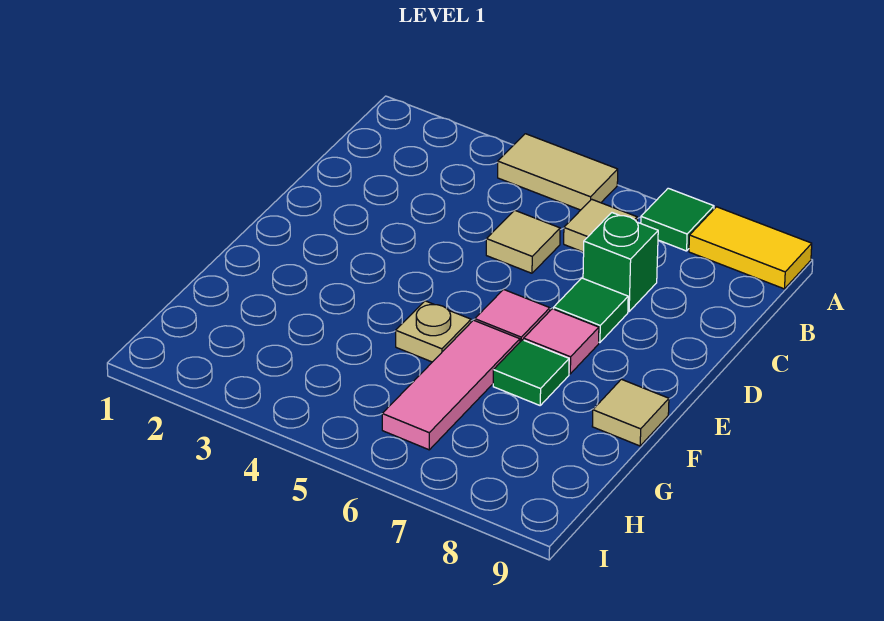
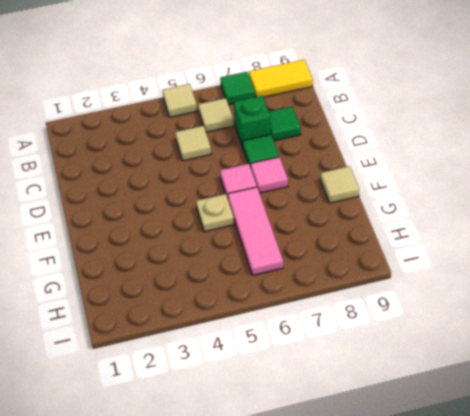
tan tile A4:A5 level 1 -> tan tile A5 level 1
green tile F7 level 1 -> green tile C8 level 1

